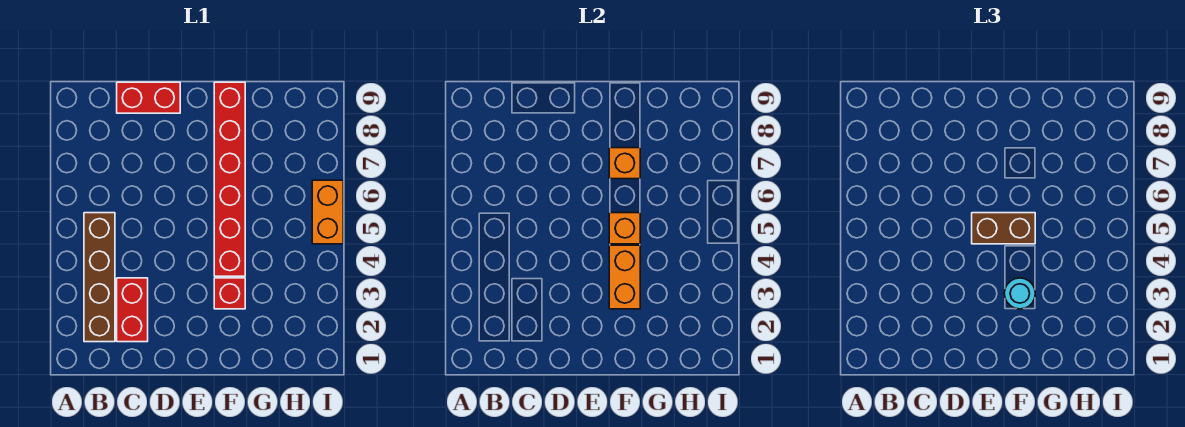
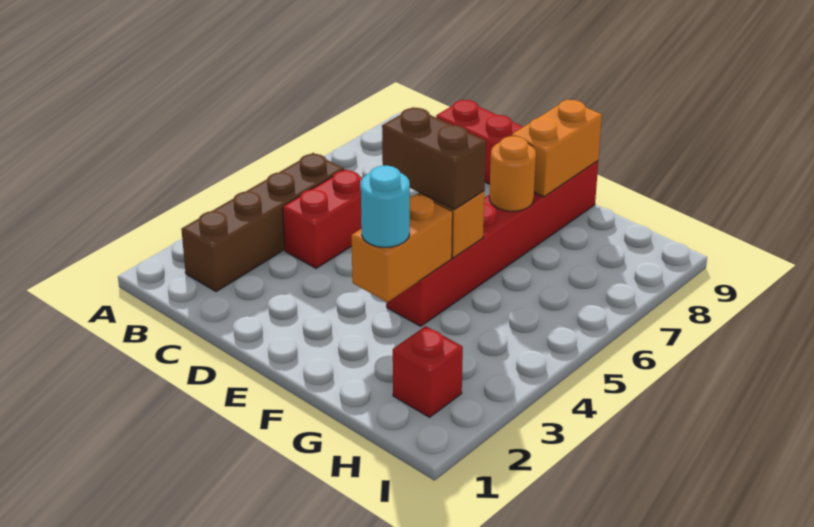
red brick C2:C3 level 1 -> red brick C4:C5 level 1
red brick F3 level 1 -> red brick H2 level 1
orange brick F7 level 2 -> orange round brick F7 level 2
orange brick I5:I6 level 1 -> orange brick F8:F9 level 2

